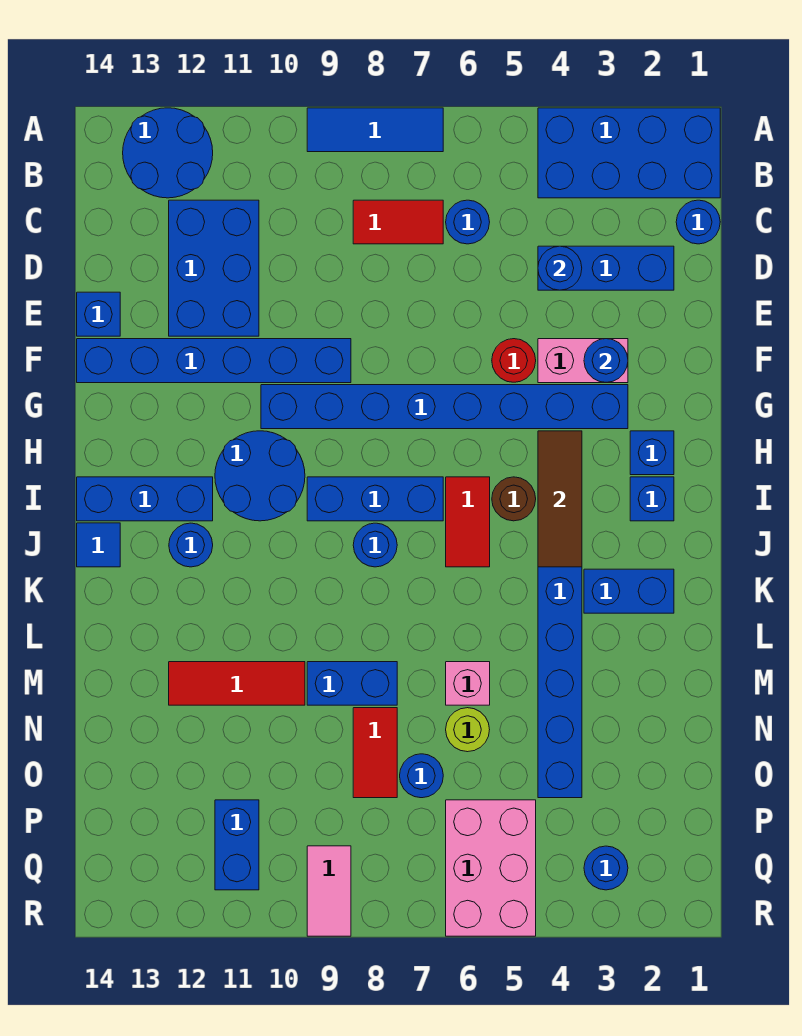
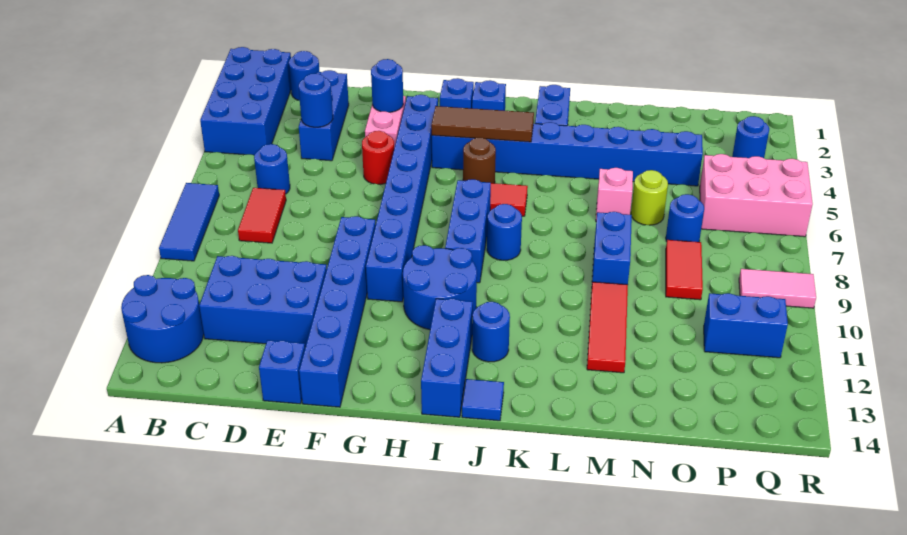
red tile N8:O8 level 1 -> red tile O8:O9 level 1

